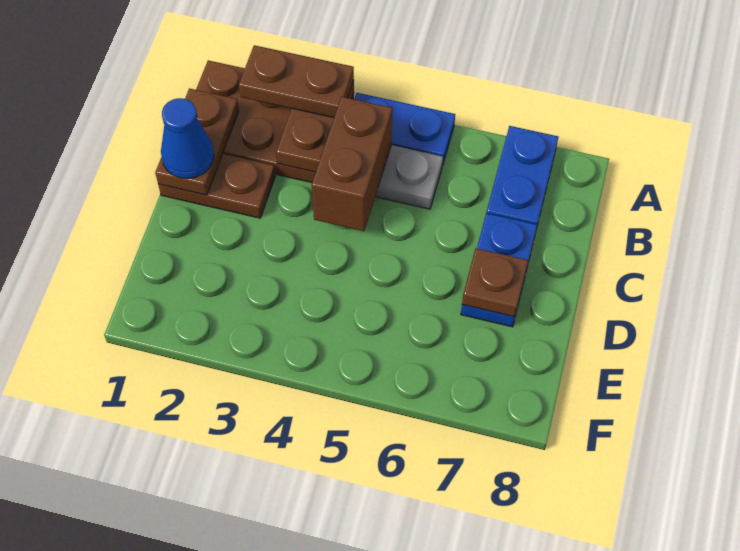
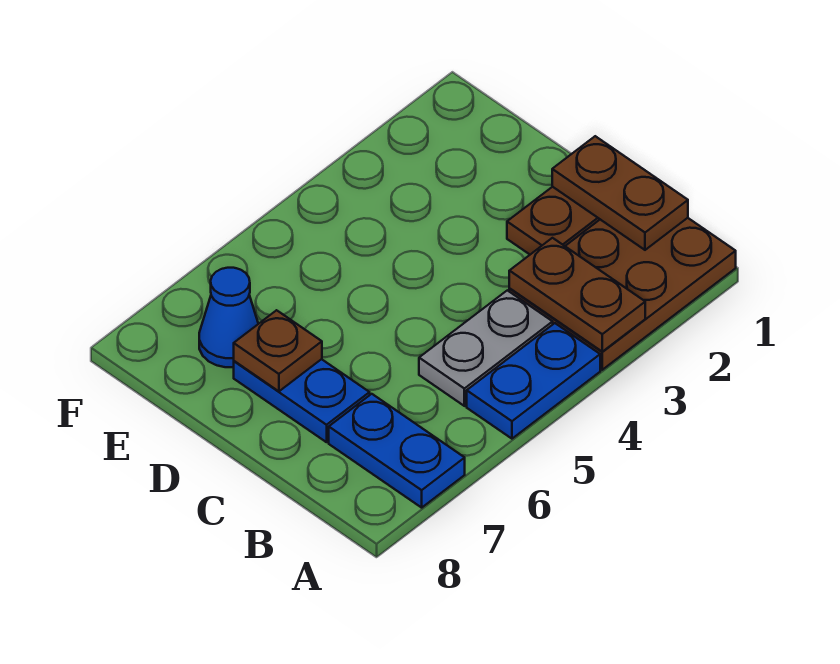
brown plate A2:A3 level 3 -> none
brown brick B4:C4 level 2 -> none
blue cone C1 level 3 -> blue cone E7 level 1

